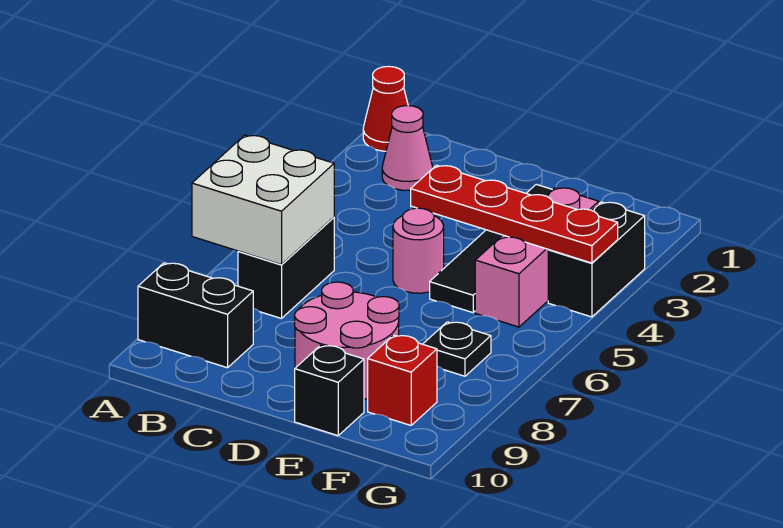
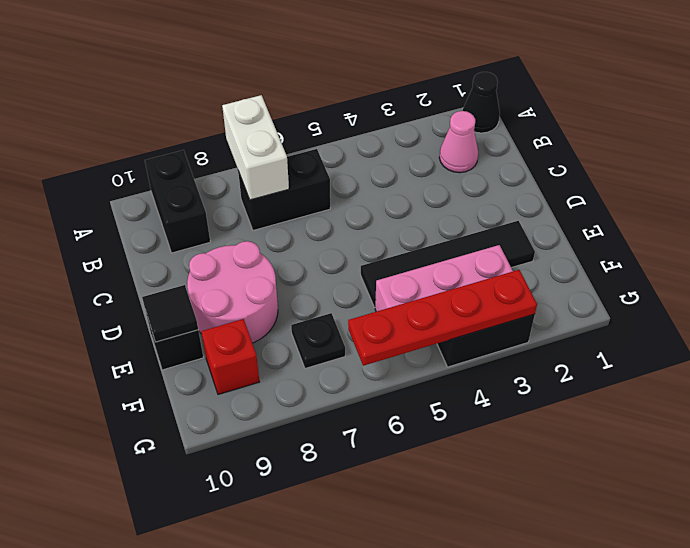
red cone A1 level 1 -> black cone A1 level 1
white brick A6:B7 level 2 -> white brick A7:B7 level 2
red plate D4:G4 level 2 -> red plate G3:G6 level 2
pink round brick D5 level 1 -> none
none -> black tile E10 level 2

